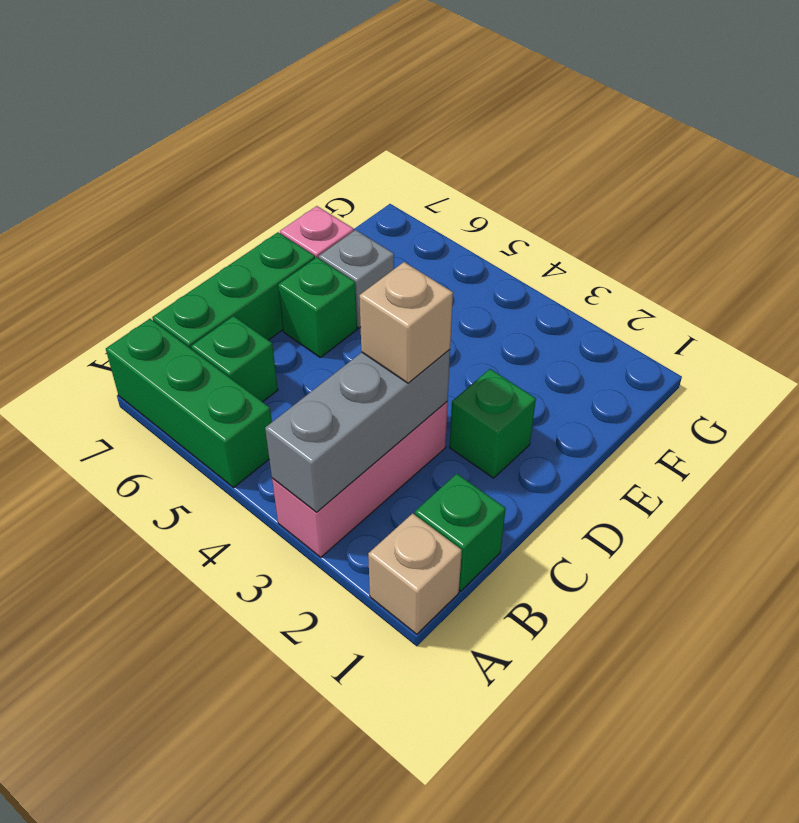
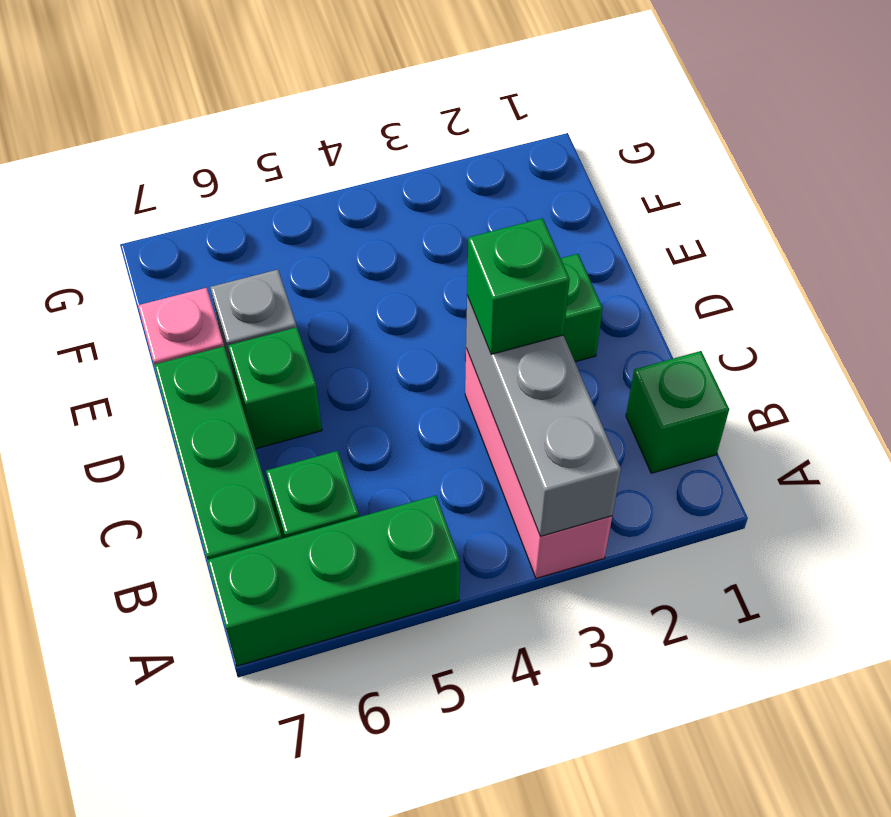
tan brick A1 level 1 -> none
tan brick C3 level 3 -> green brick C3 level 3

